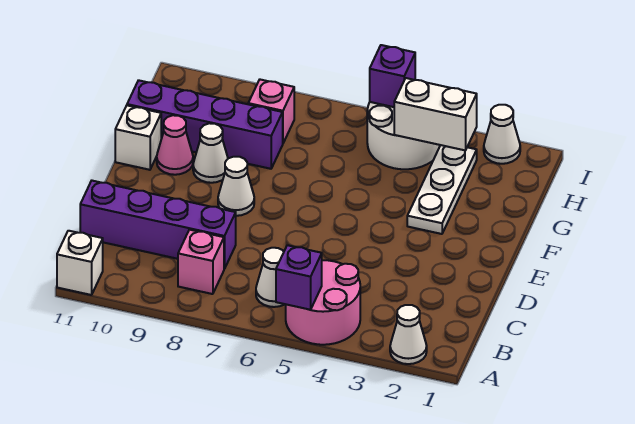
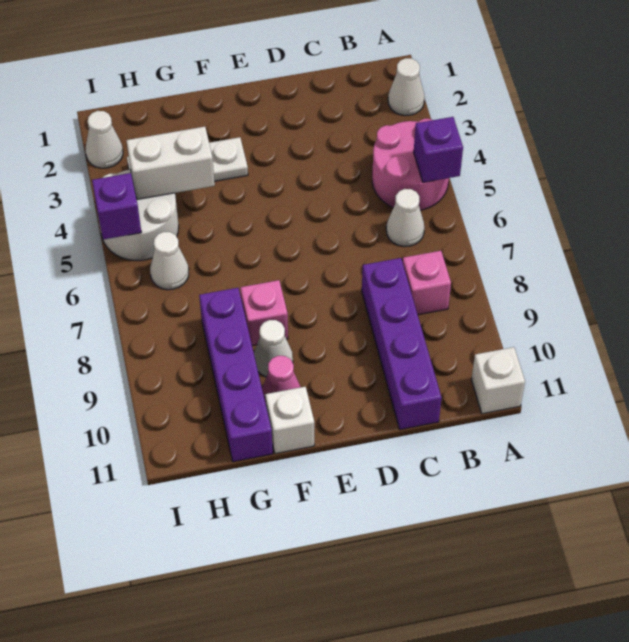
white cone E8 level 1 -> white cone H6 level 1
white brick H3:H4 level 2 -> white brick G4:H4 level 2
pink brick H8 level 1 -> pink brick F8 level 1

